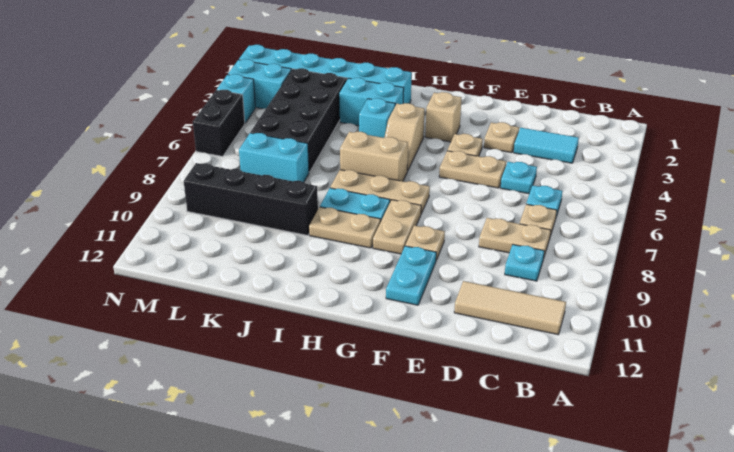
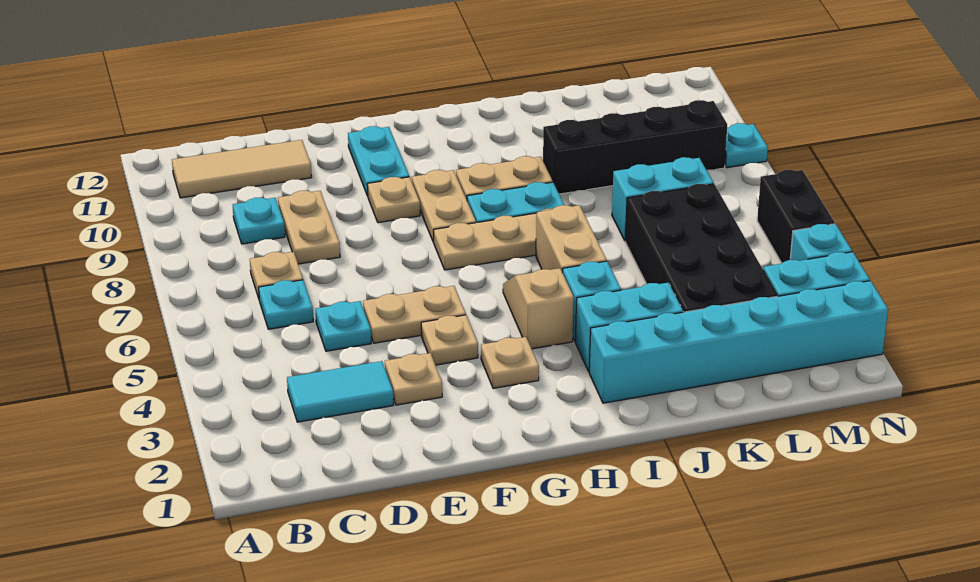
tan plate C8:D8 level 1 -> tan plate D8:D9 level 1
tan brick G3 level 1 -> tan plate G3 level 1
tan brick H6:I6 level 1 -> tan brick I5:I6 level 1
none -> cyan plate N9 level 1

